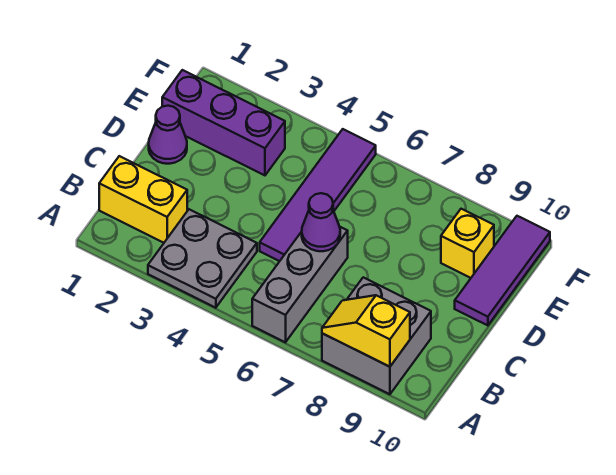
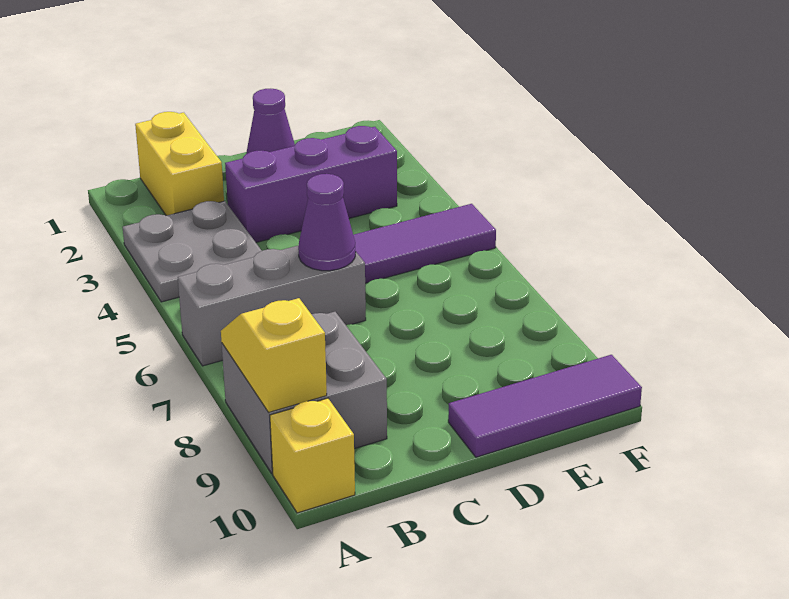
purple brick E1:E3 level 1 -> purple brick C3:E3 level 1
yellow brick E9 level 1 -> yellow brick A10 level 1

